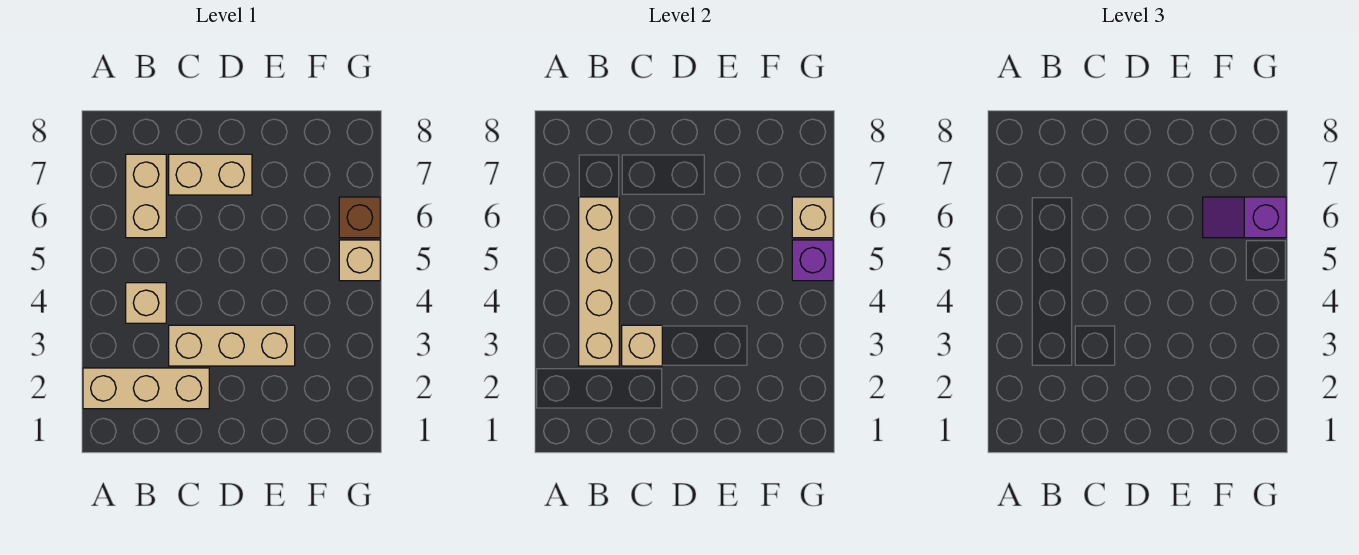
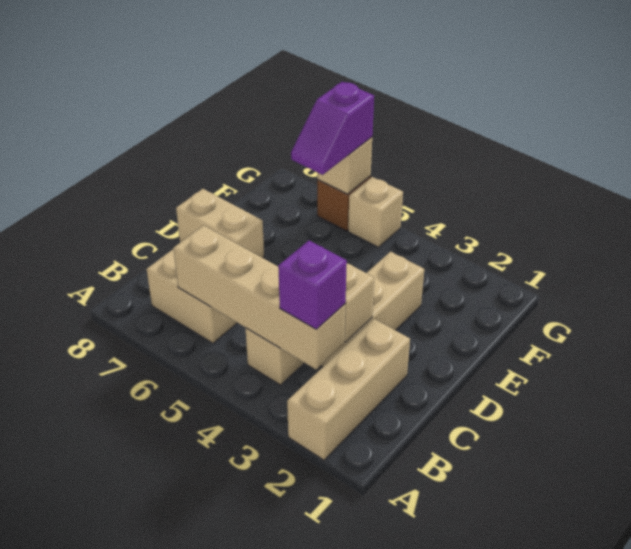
tan brick C7:D7 level 1 -> tan brick D7:D8 level 1
purple brick G5 level 2 -> purple brick B3 level 3

